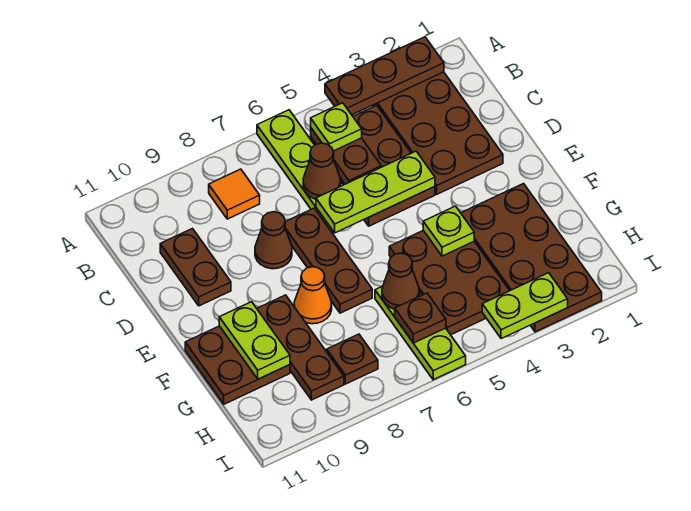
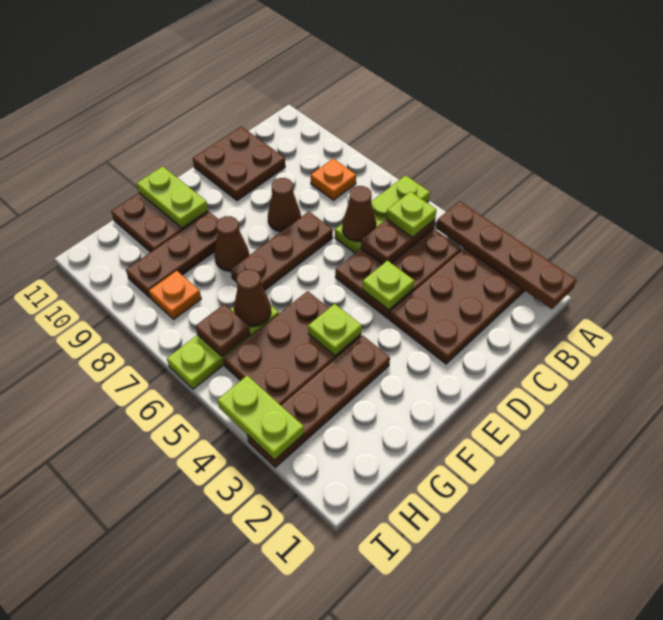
brown plate A2:A4 level 2 -> brown plate A1:A4 level 2
orange tile B8 level 1 -> orange plate B8 level 1
brown plate C10:D10 level 1 -> brown plate C10:D11 level 1
lime plate D4:D6 level 2 -> lime plate D4 level 2
brown plate F2:I3 level 1 -> brown plate F3:I3 level 1
orange cone F8 level 1 -> brown cone F8 level 1
lime plate F10:G10 level 2 -> lime plate F10:F11 level 2
brown plate H8 level 1 -> orange plate H8 level 1

